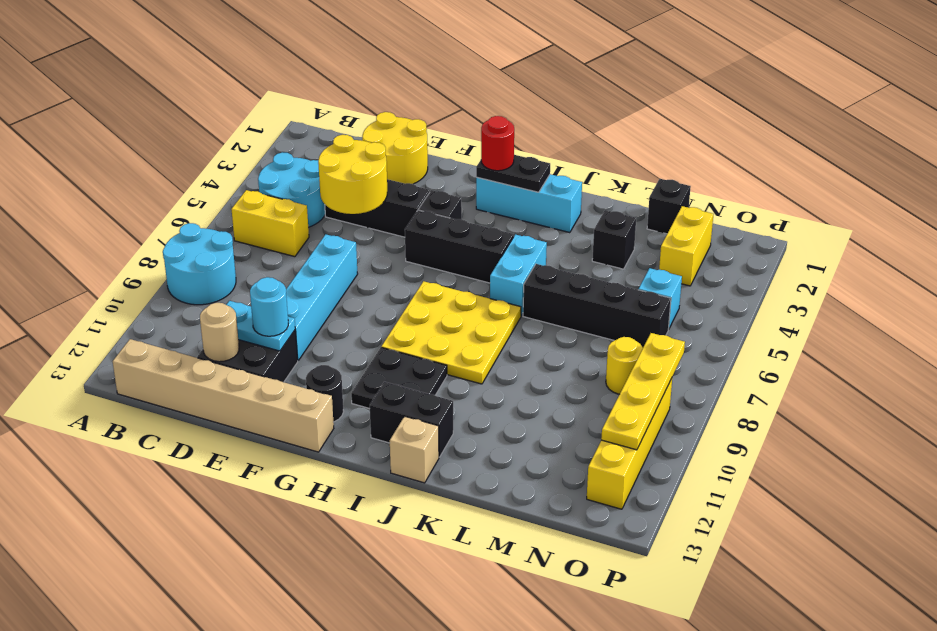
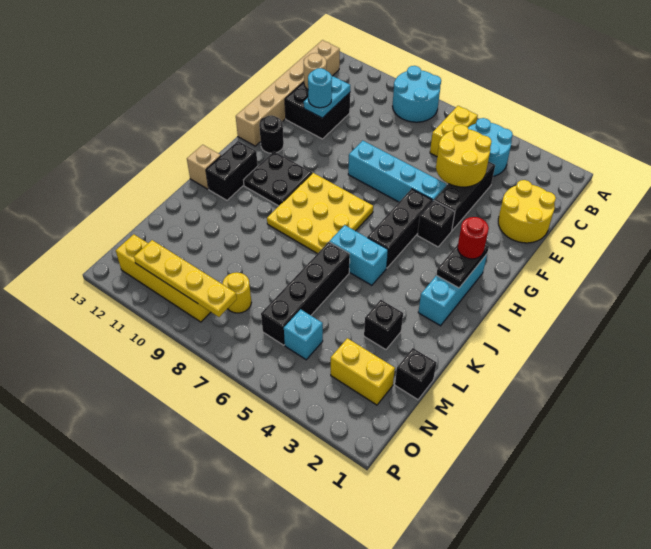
cyan brick E7:E10 level 1 -> cyan brick F5:F8 level 1

